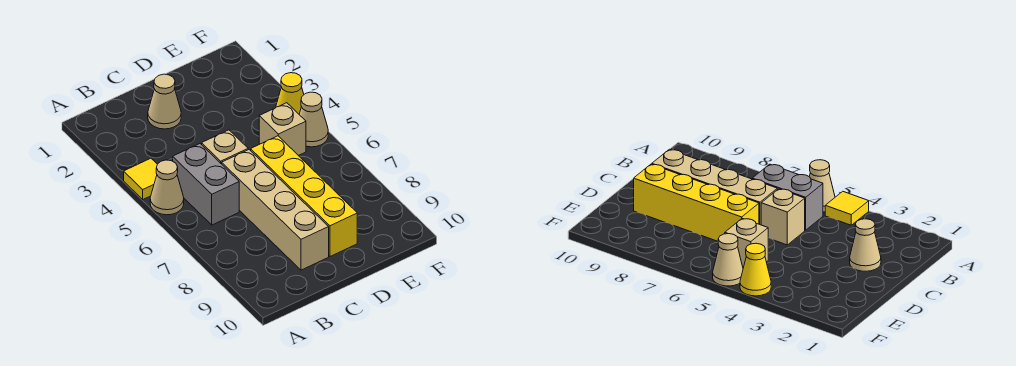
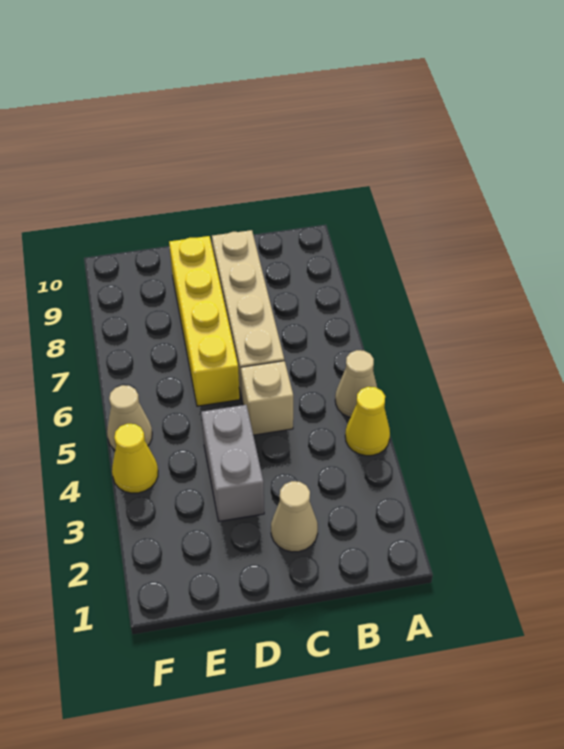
yellow tile A4 level 1 -> yellow cone A4 level 1
grey brick B5:B6 level 1 -> grey brick D3:D4 level 1
tan brick E5 level 1 -> none

